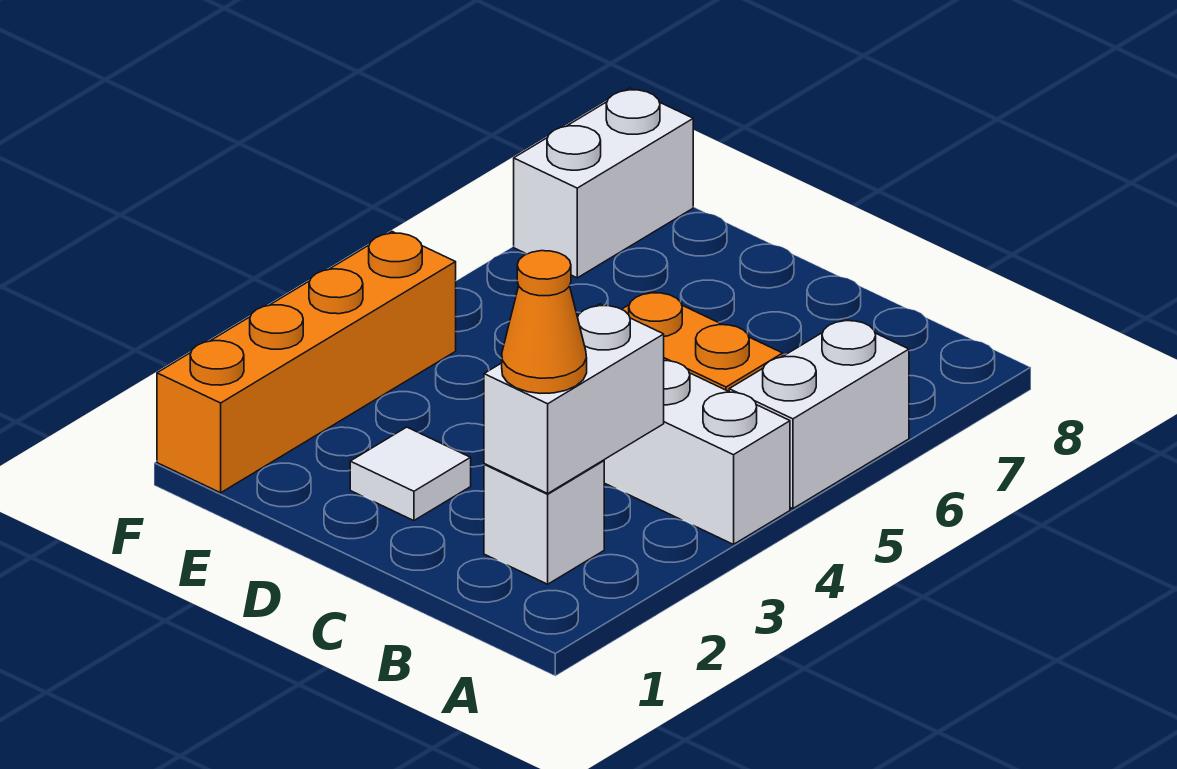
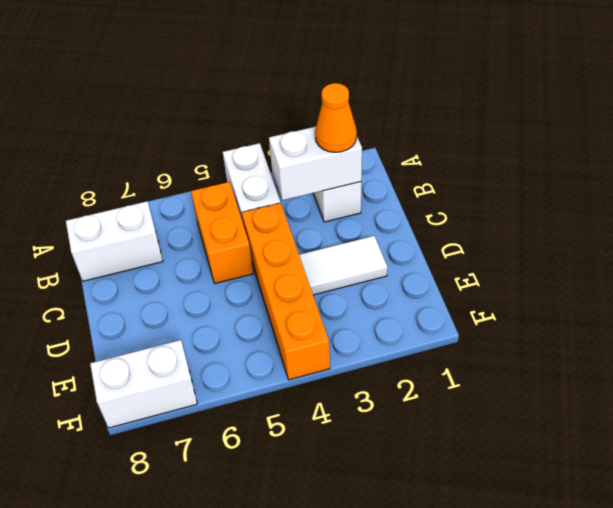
white brick A5:A6 level 1 -> white brick B7:B8 level 1
white tile D2 level 1 -> white tile D2:D3 level 1
orange brick F1:F4 level 1 -> orange brick C4:F4 level 1

